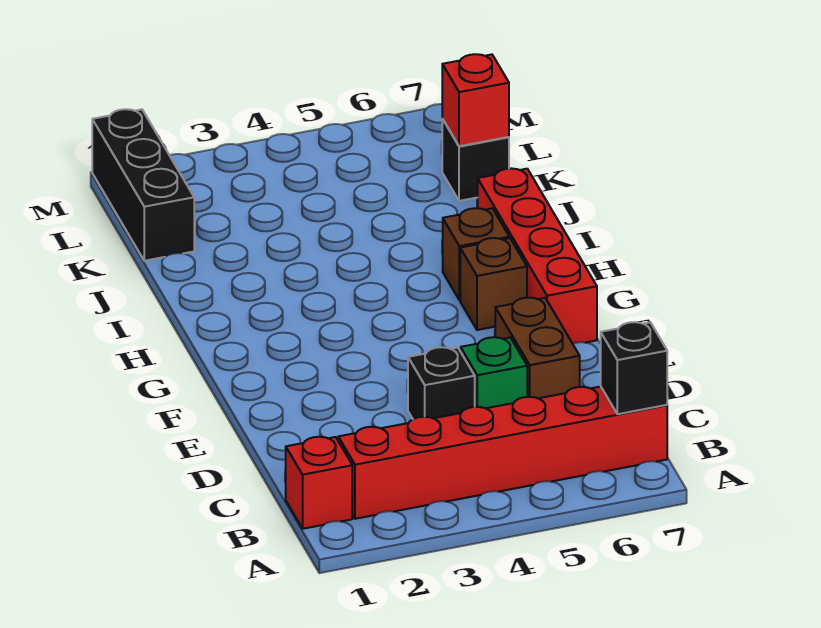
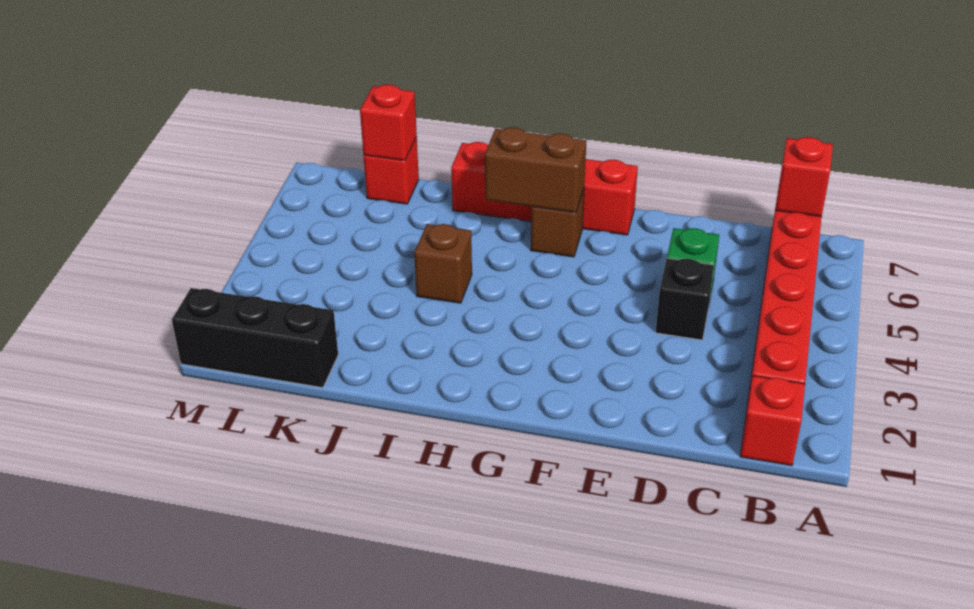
black brick B7 level 2 -> red brick B7 level 2
brown brick D6:E6 level 1 -> brown brick G6:H6 level 2
brown brick H6 level 1 -> brown brick I4 level 1
black brick K7 level 1 -> red brick K7 level 1

